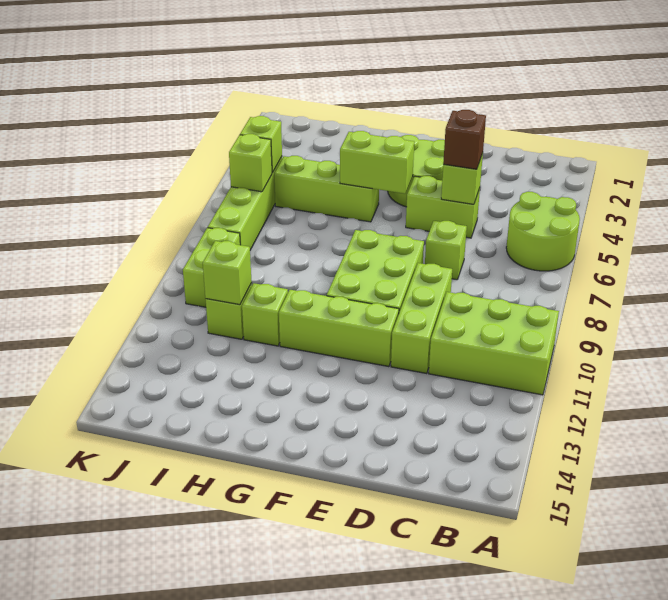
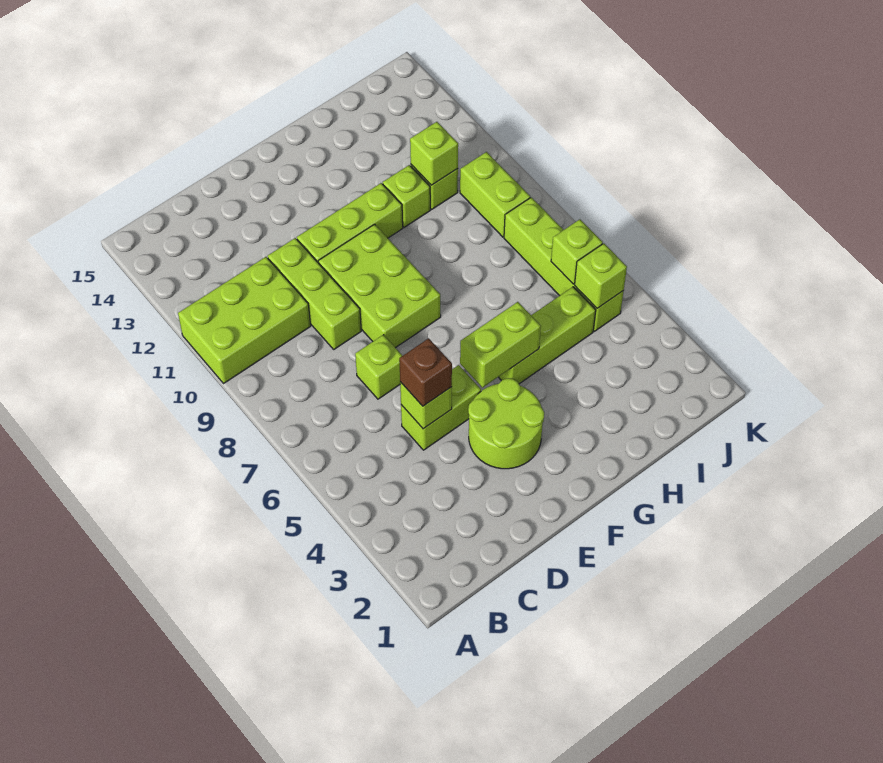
lime round brick A5:B6 level 1 -> none

